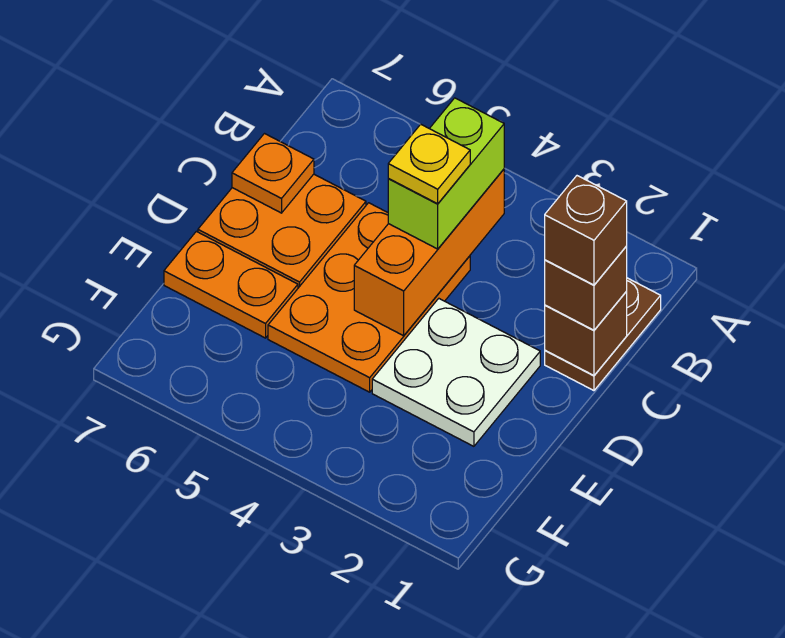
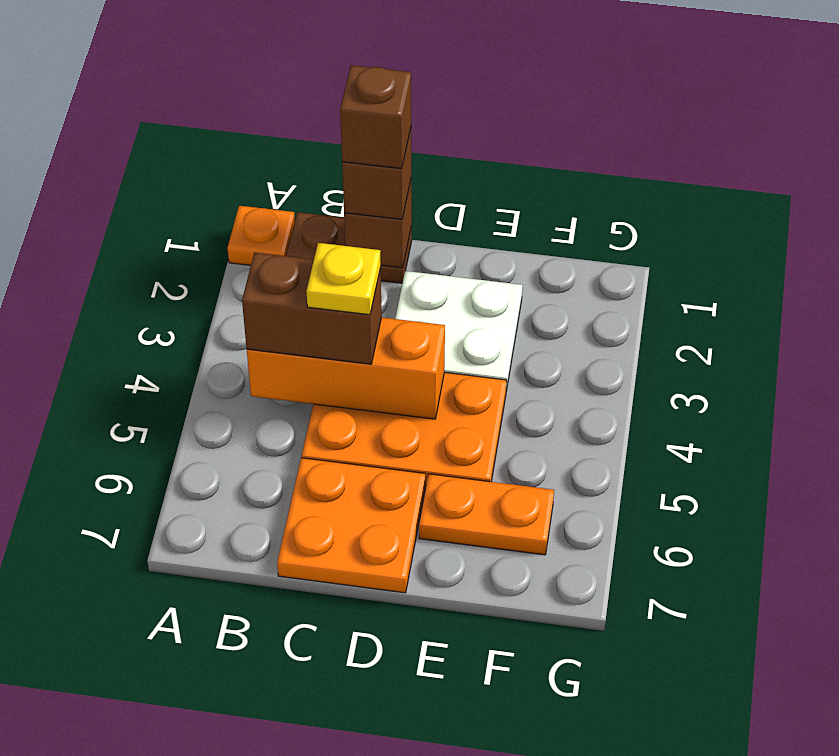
lime brick B4:C4 level 3 -> brown brick B4:C4 level 3
orange plate C7 level 2 -> orange plate A1 level 1
orange plate E6:E7 level 1 -> orange plate E6:F6 level 1

